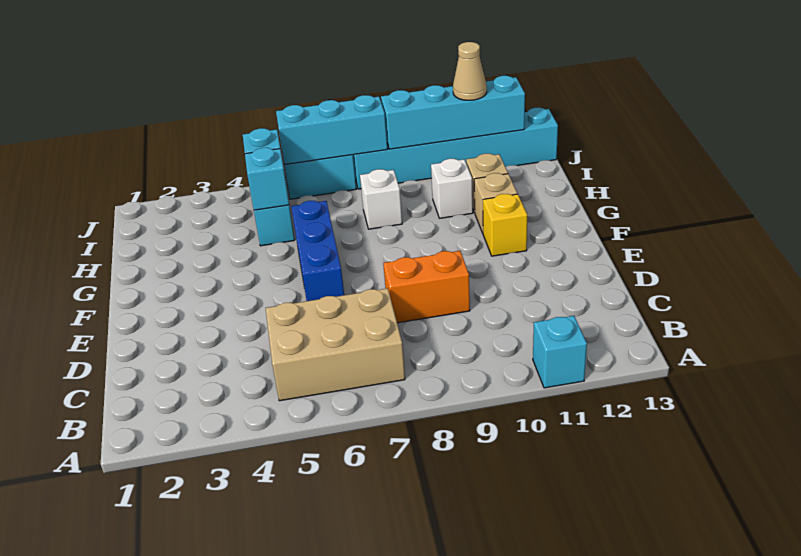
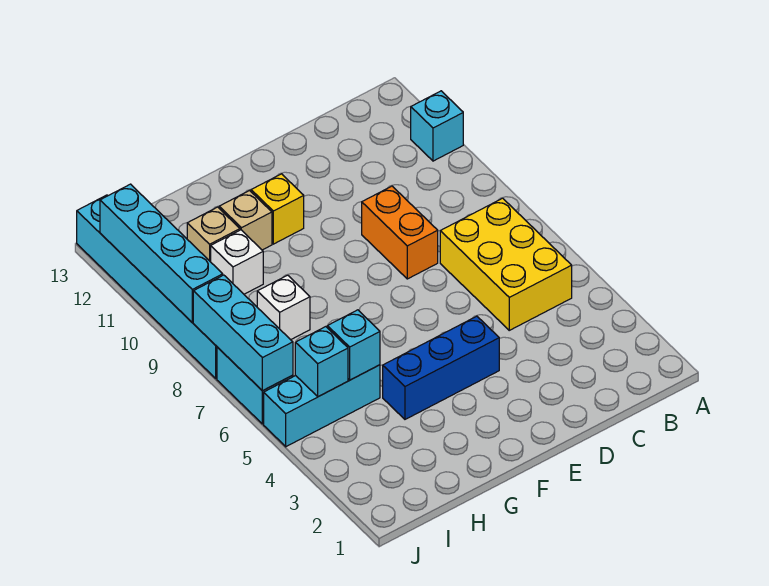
tan brick B5:C7 level 1 -> yellow brick B5:C7 level 1
blue brick E6:G6 level 1 -> blue brick E4:G4 level 1
tan cone J11 level 3 -> none

